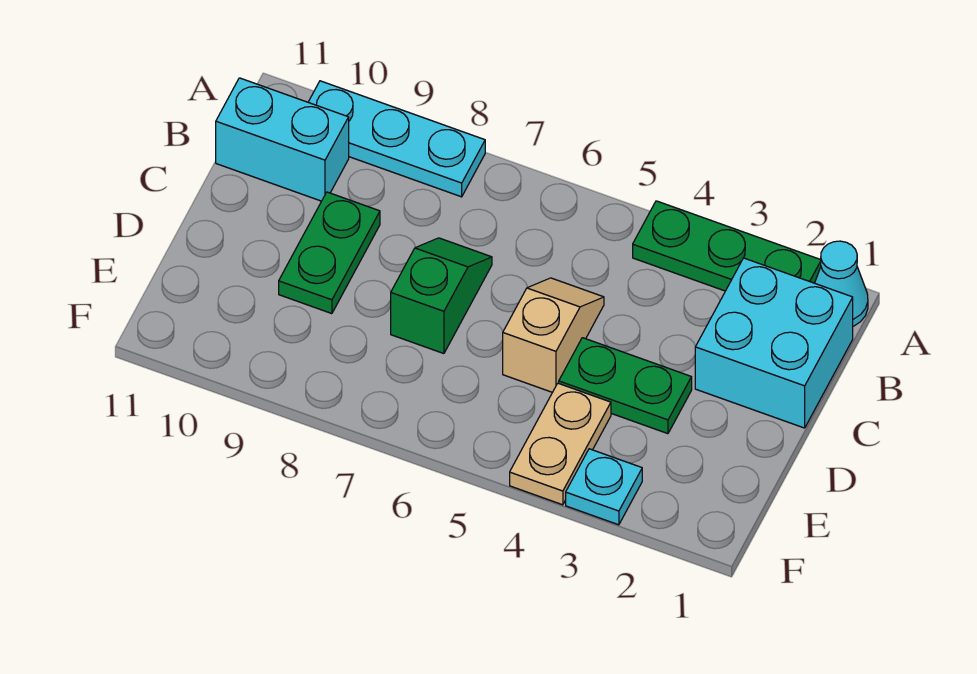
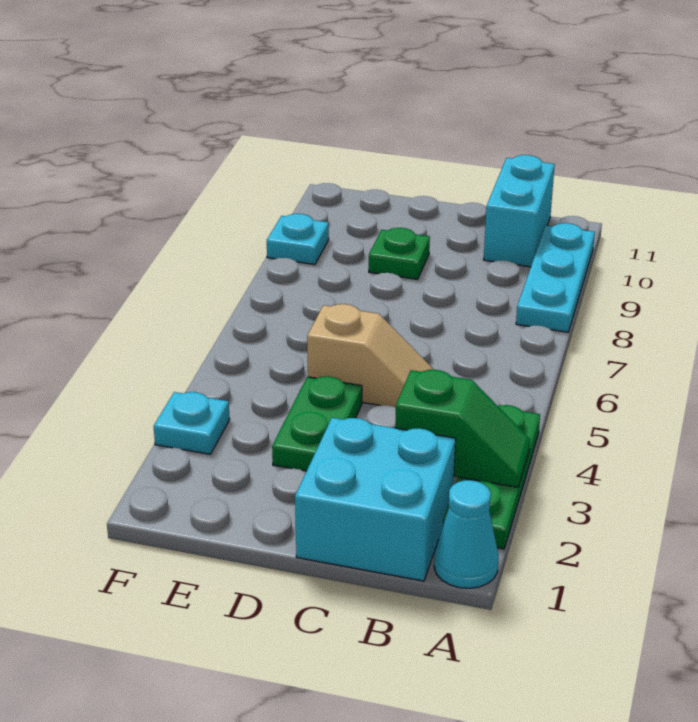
green slope C7:D7 level 1 top D -> green slope A3:B3 level 2 top B
green plate C9:D9 level 1 -> green plate D9 level 1
tan plate E4:F4 level 1 -> none
none -> cyan plate F9 level 1

